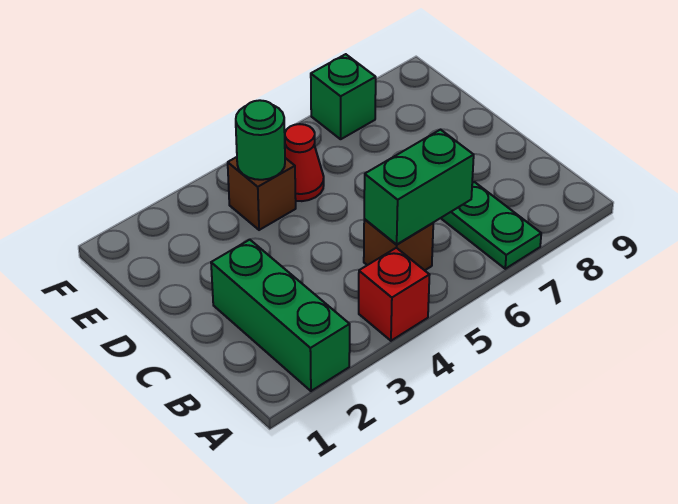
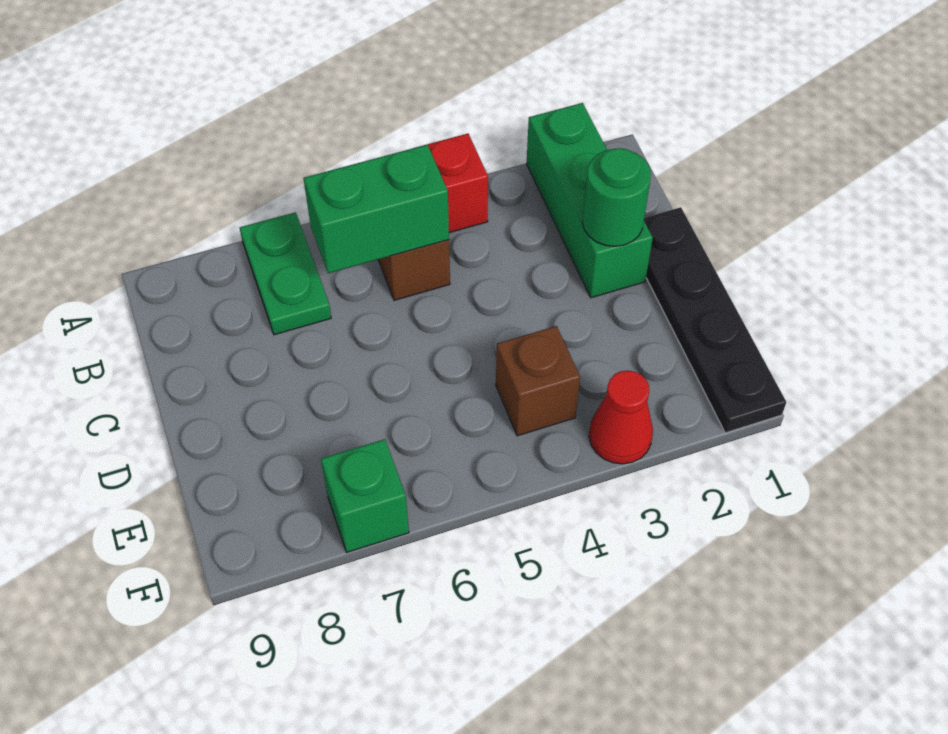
none -> black plate C1:F1 level 1
green round brick E4 level 2 -> green round brick C2 level 2
red cone E5 level 1 -> red cone F3 level 1

